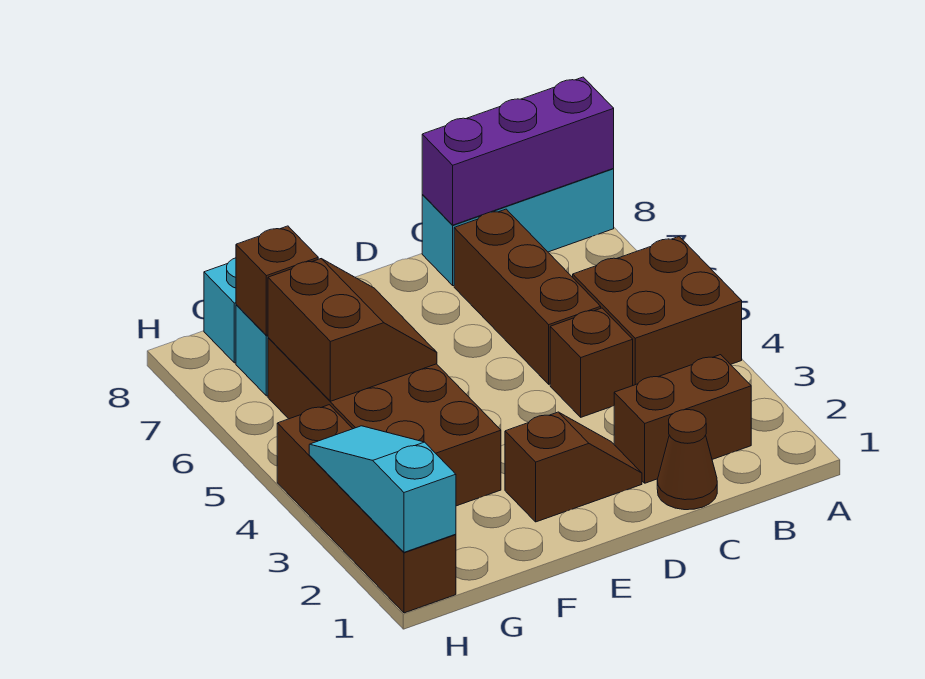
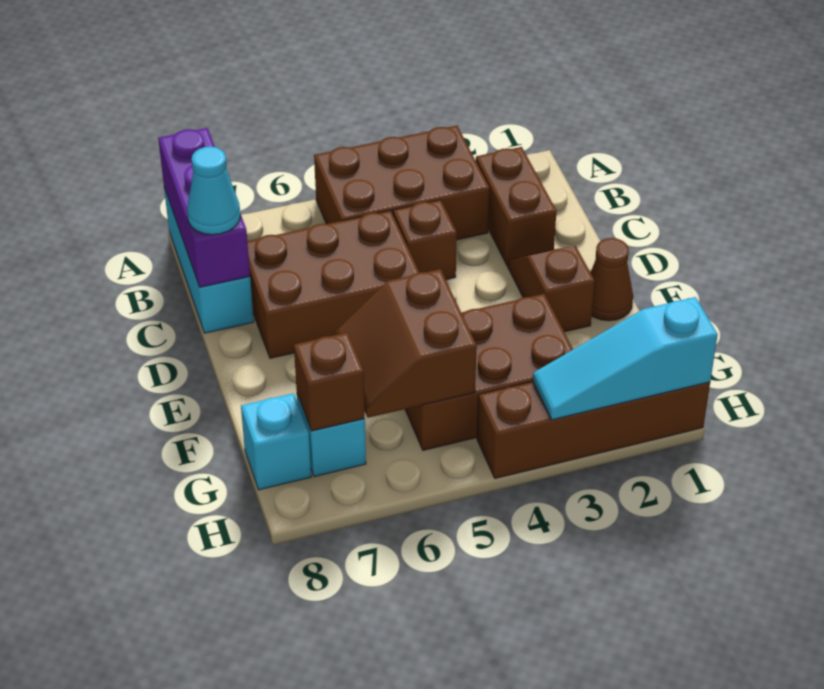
brown brick A4:B5 level 1 -> brown brick A3:B5 level 1
brown cone C1 level 1 -> brown cone E1 level 1
brown brick C5:C7 level 1 -> brown brick C5:D7 level 1
none -> cyan cone C8 level 3
brown brick F3:G6 level 1 -> brown brick F3:G5 level 1
brown slope F5:G6 level 2 top G -> brown slope F5:G6 level 2 top 5

